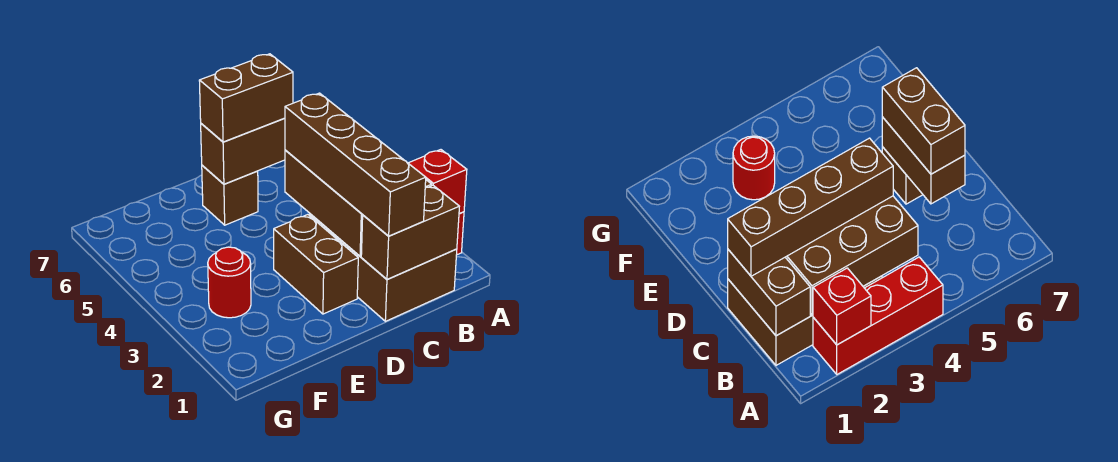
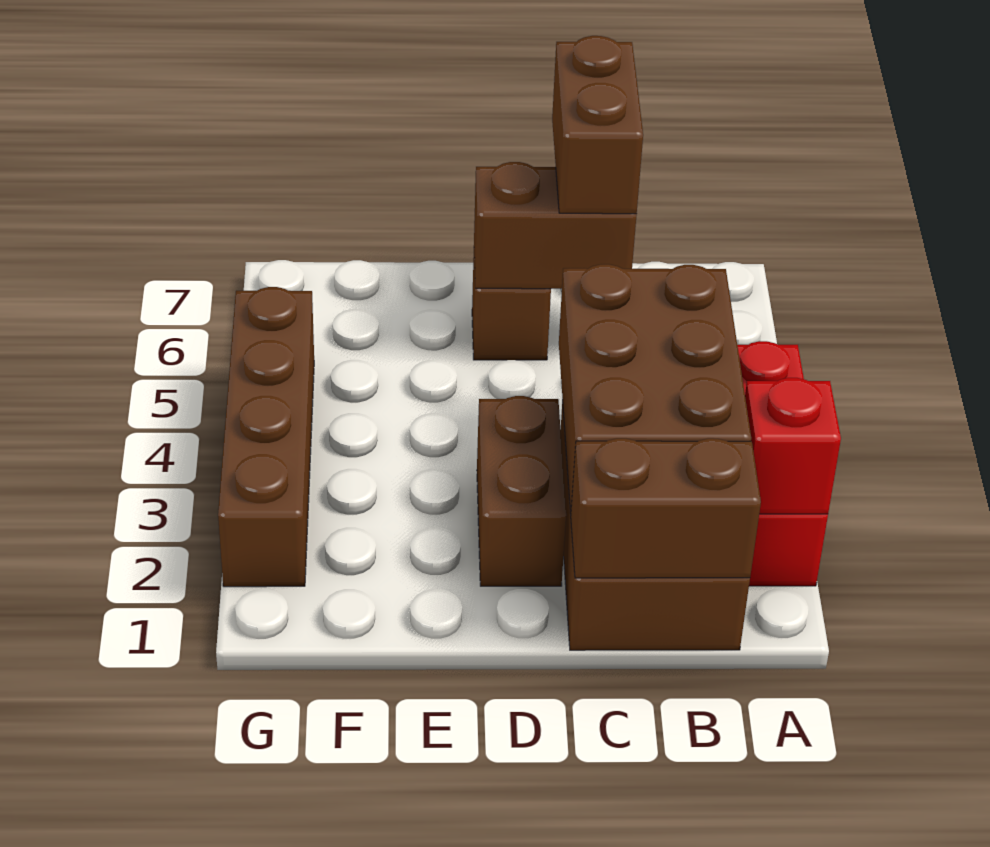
brown brick C1:C4 level 3 -> brown brick G2:G5 level 1
brown brick C6:D6 level 3 -> brown brick C6:C7 level 3
red round brick F3 level 1 -> none

